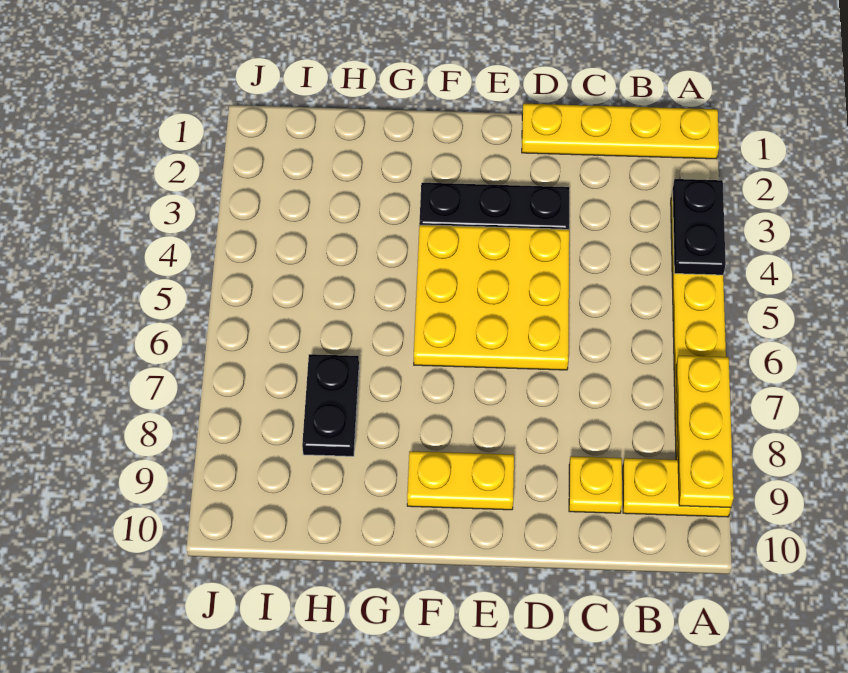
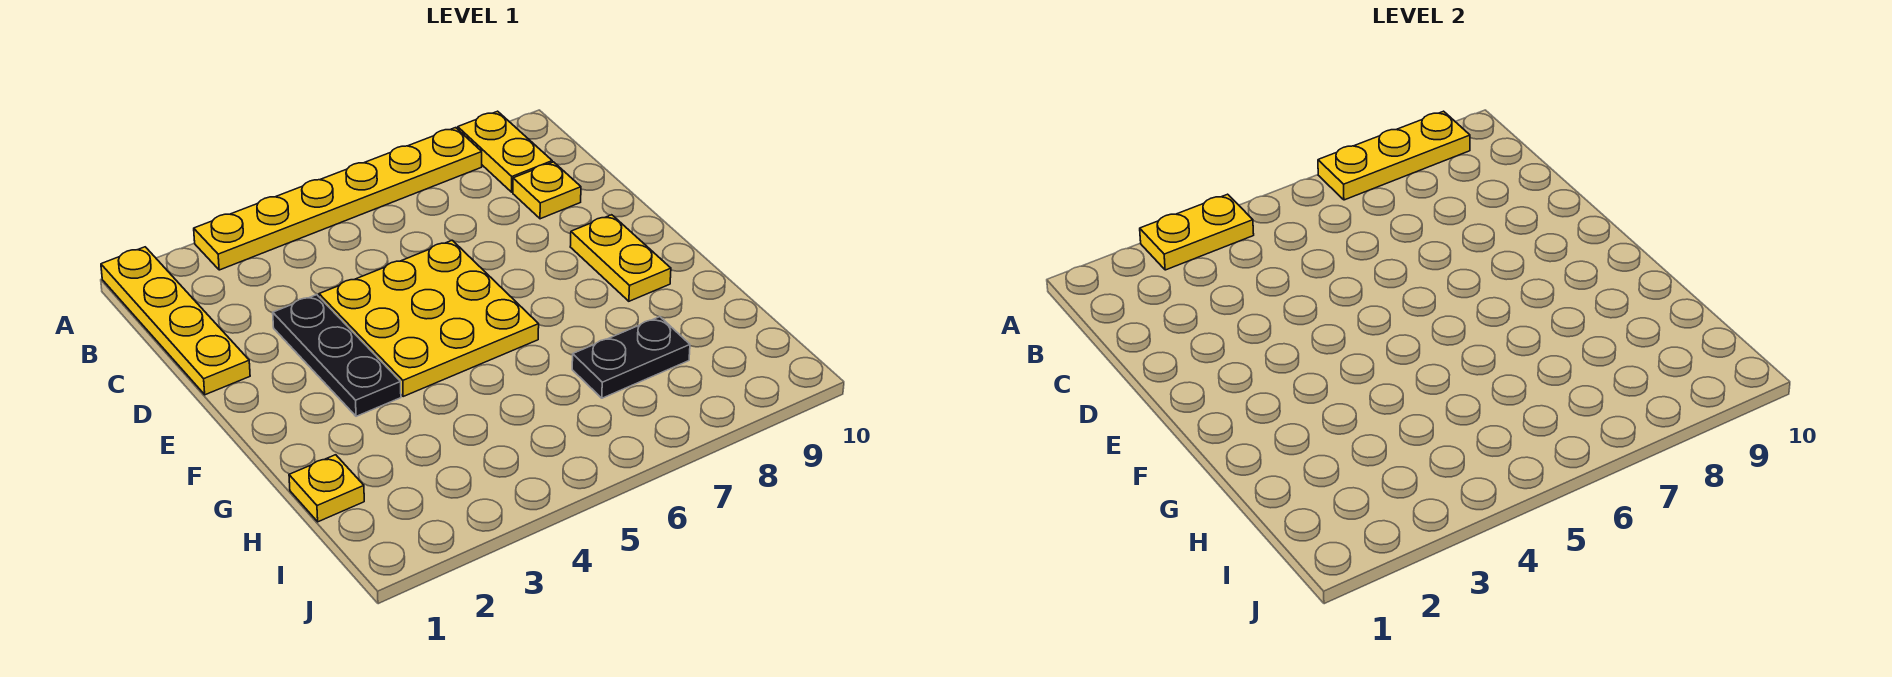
black plate A3:A4 level 2 -> yellow plate A3:A4 level 2
none -> yellow plate H1 level 1

